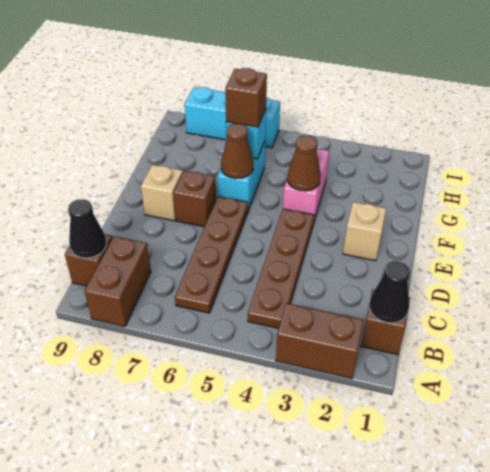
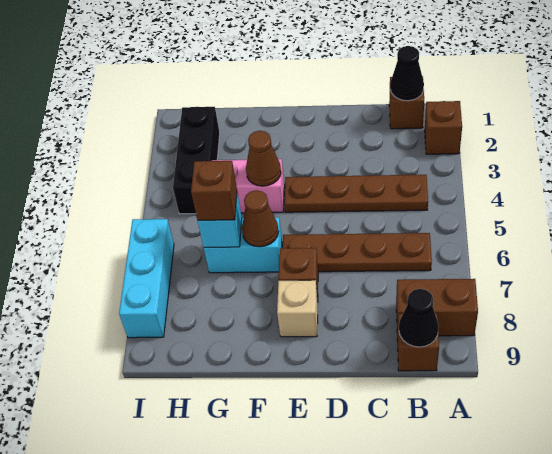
brown brick A2:A3 level 1 -> brown brick A2 level 1
tan brick E2 level 1 -> none
none -> black brick H2:H4 level 1

